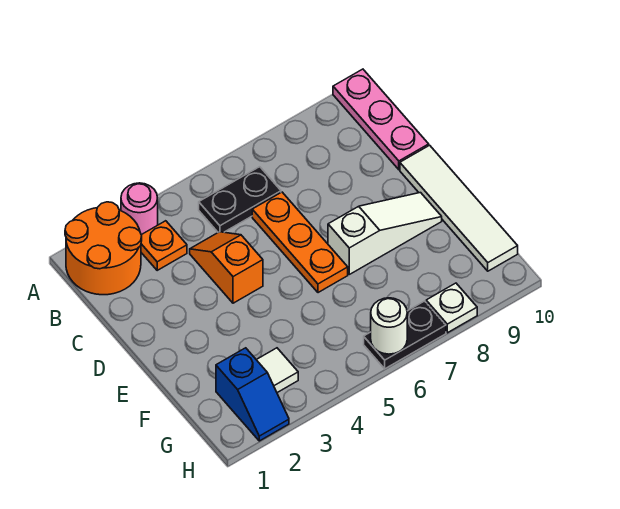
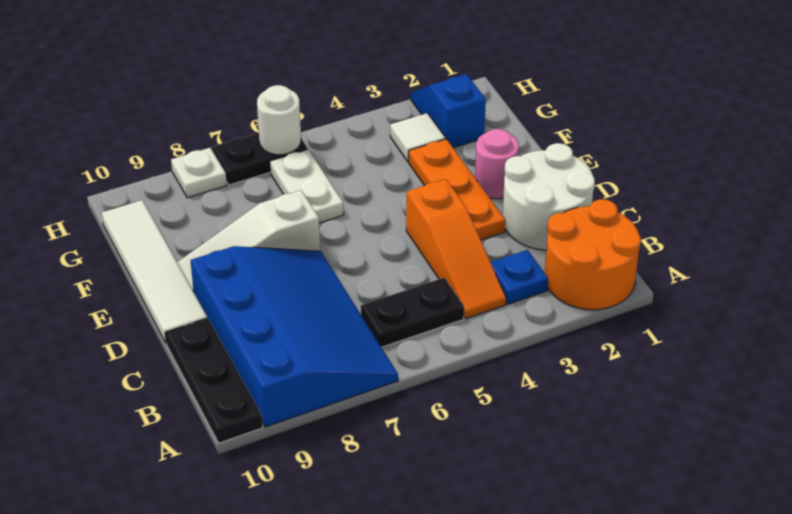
pink round brick A3 level 1 -> pink round brick E2 level 1
none -> blue slope A7:D9 level 1 top 9
pink plate A10:C10 level 1 -> black plate A10:C10 level 1
orange plate B3 level 1 -> blue plate B3 level 1
none -> white round brick C1:D2 level 1
orange slope C4:D4 level 1 top D -> orange slope B4:D4 level 1 top D
orange plate C6:E6 level 1 -> orange plate D3:F3 level 1
none -> white plate F6:G6 level 1

